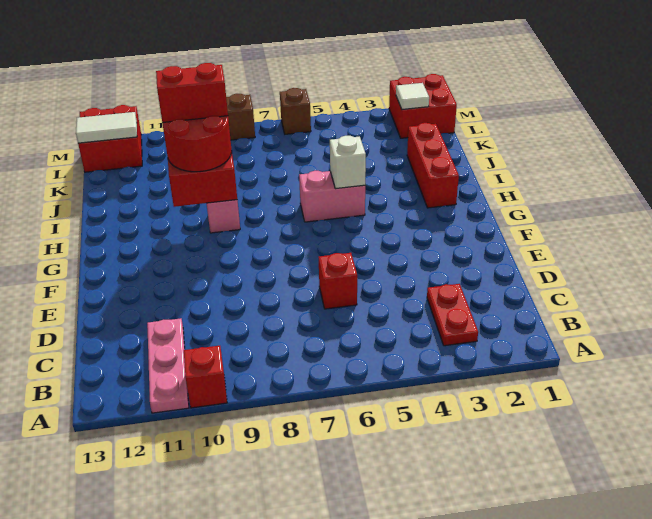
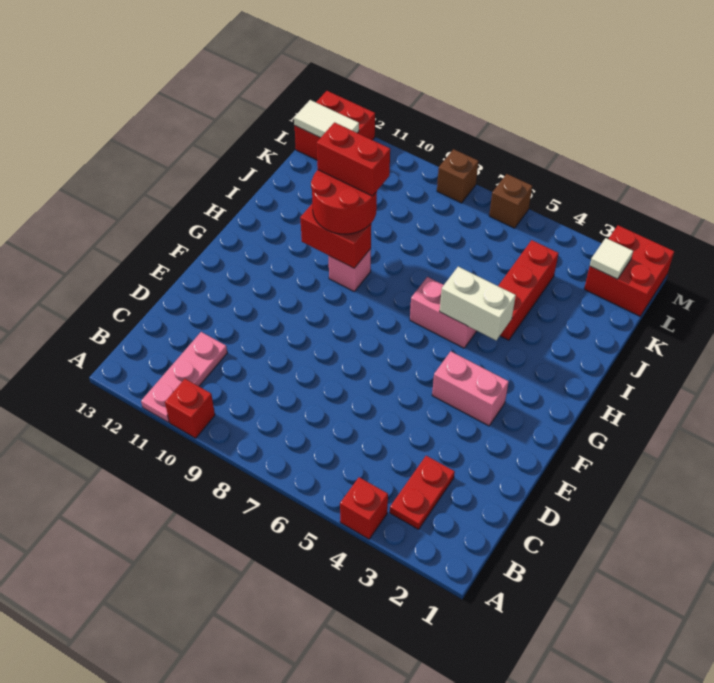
red brick D6 level 1 -> red brick A4 level 1
none -> pink brick F3:F4 level 1
red brick H2:J2 level 1 -> red brick I4:K4 level 1
white brick H5 level 2 -> white brick H4:H5 level 2

